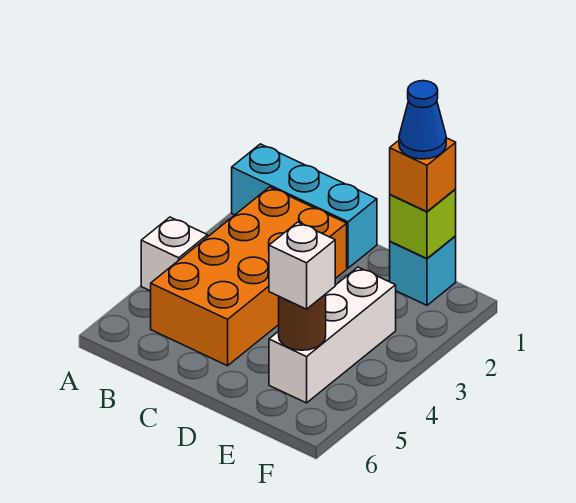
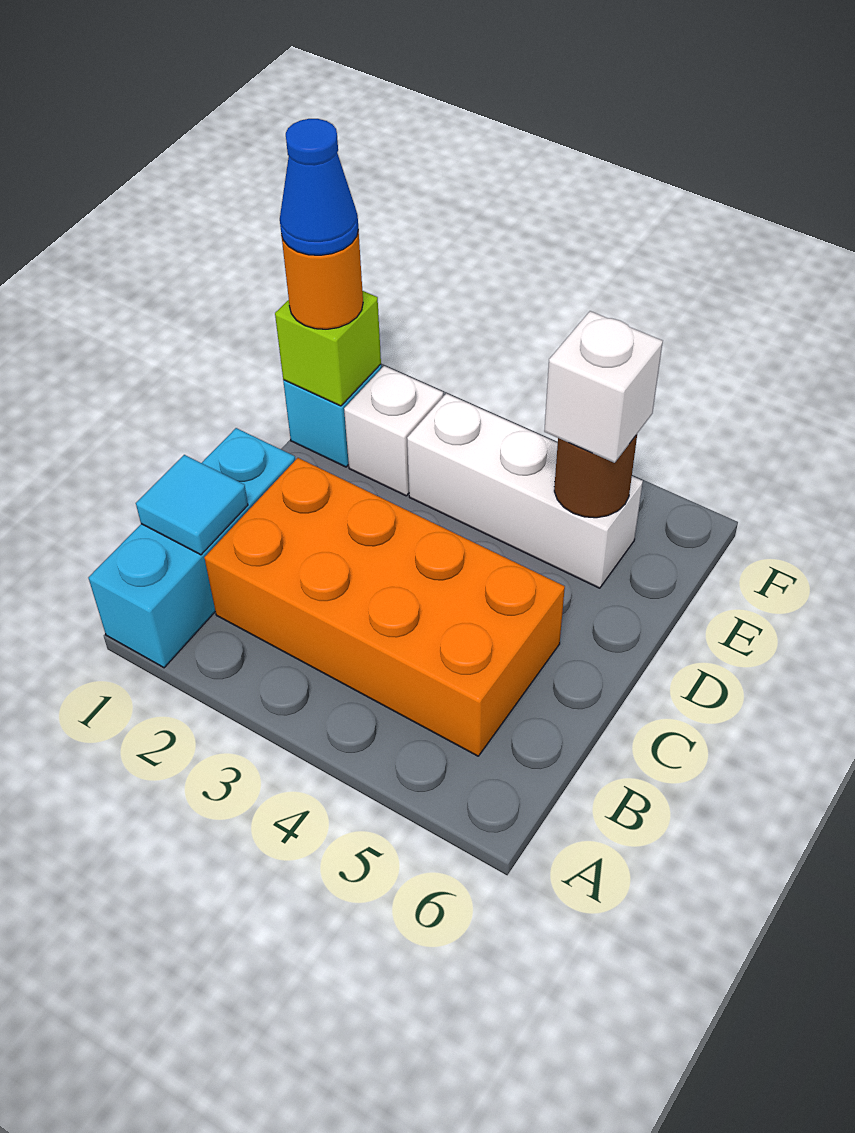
white brick A4 level 1 -> white brick E2 level 1
none -> cyan tile B1 level 2
orange brick E1 level 3 -> orange round brick E1 level 3

